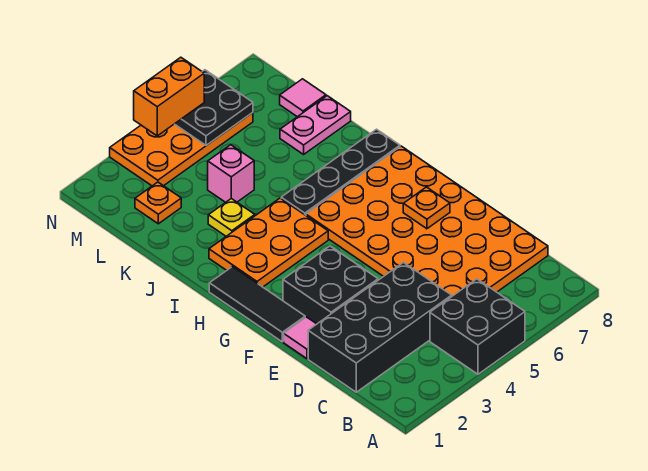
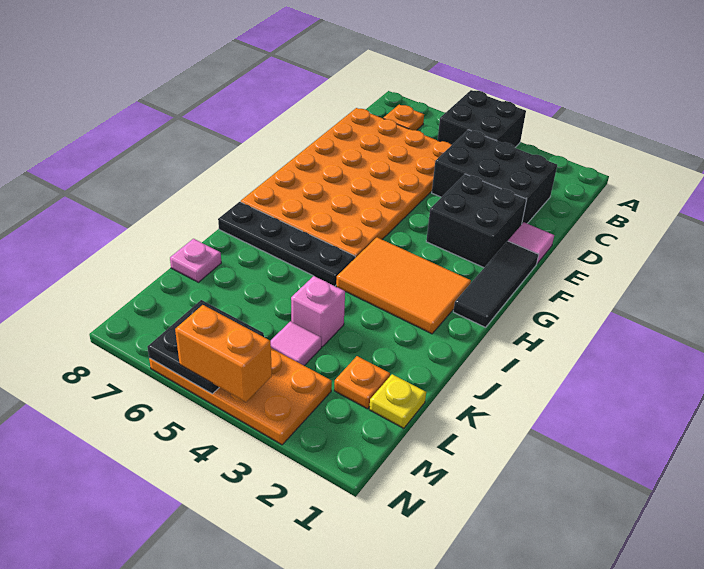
black brick C1:D4 level 1 -> black brick C2:D4 level 1
orange plate F7 level 2 -> orange plate B7 level 1
orange plate H2:I4 level 1 -> orange tile H2:I4 level 1
yellow plate J3 level 1 -> yellow plate L1 level 1
pink plate K7:K8 level 1 -> pink plate K8 level 1
pink tile L8 level 1 -> pink tile L4 level 1

